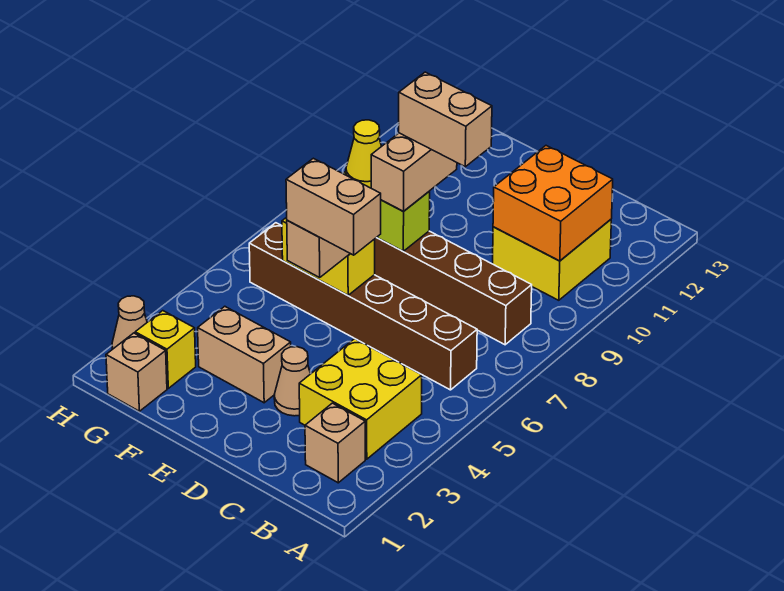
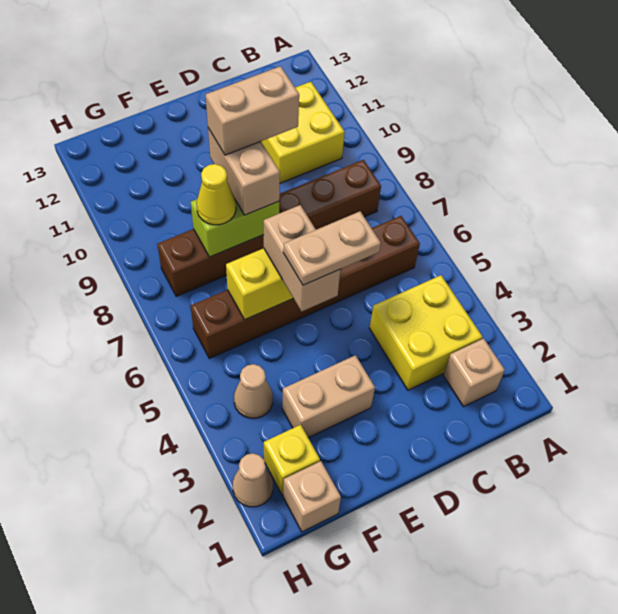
orange brick B10:C11 level 2 -> none
tan cone D3 level 1 -> tan cone G4 level 1
tan brick D5:E5 level 4 -> tan plate D5:E5 level 4

